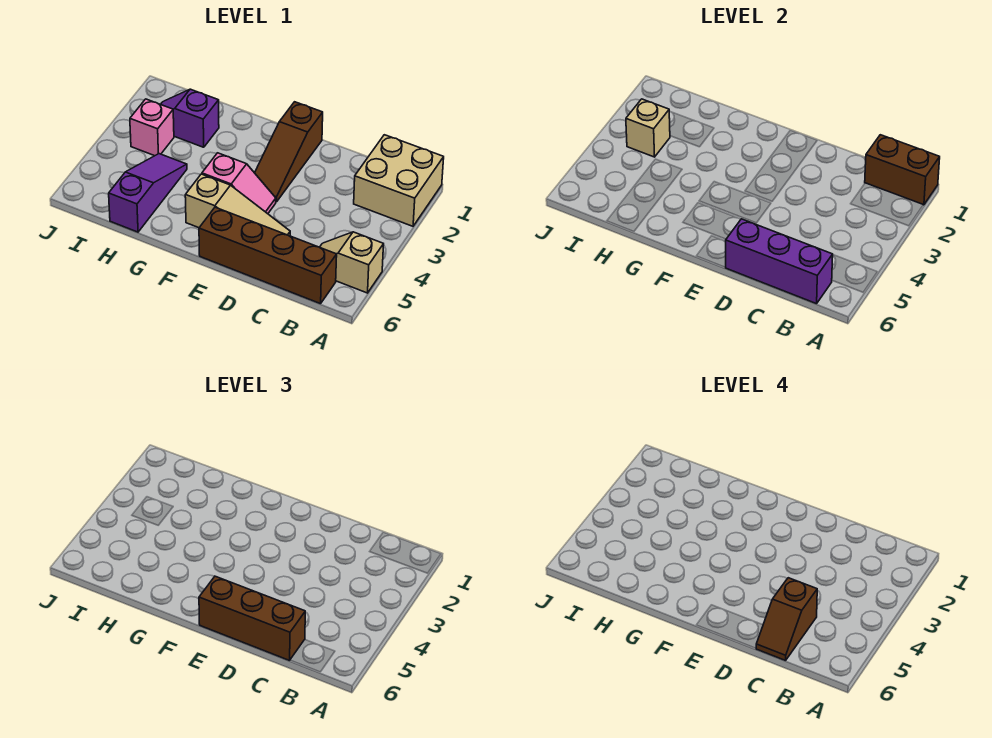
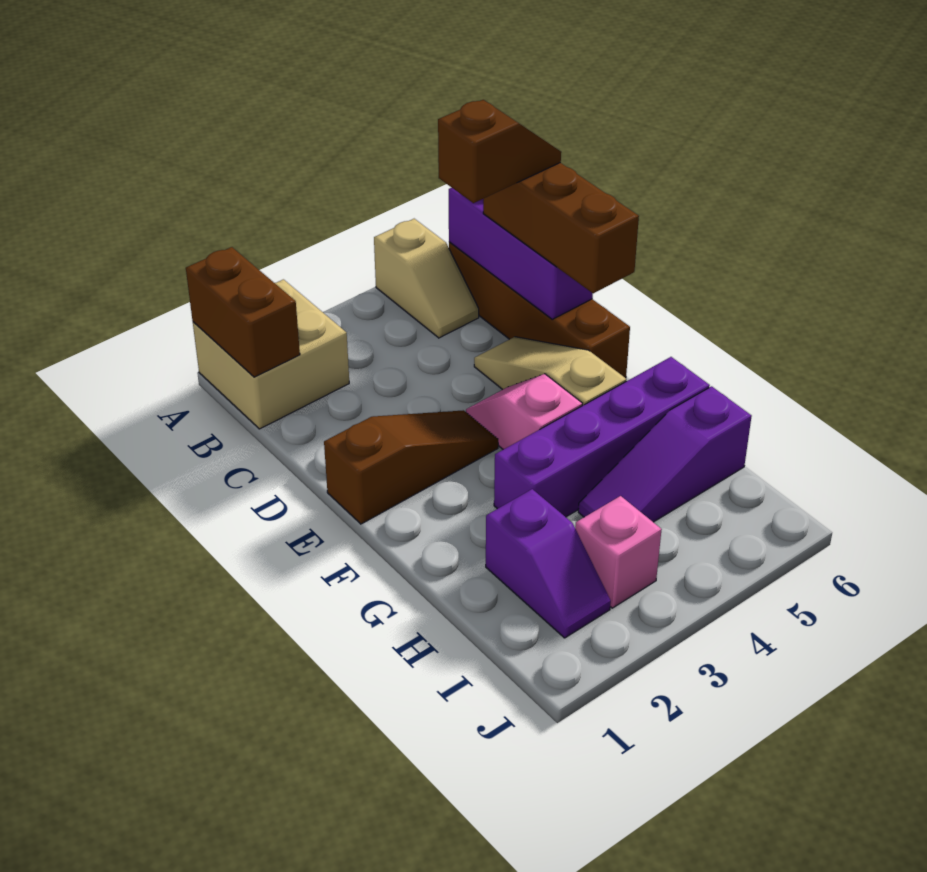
none -> purple brick G3:G6 level 1
tan brick I3 level 2 -> none

